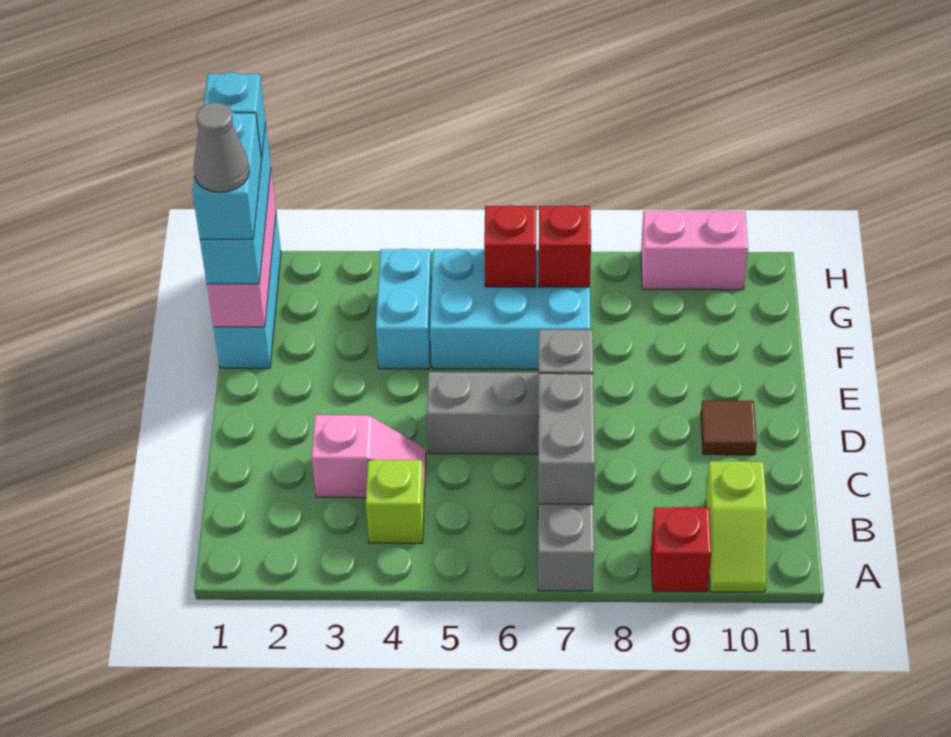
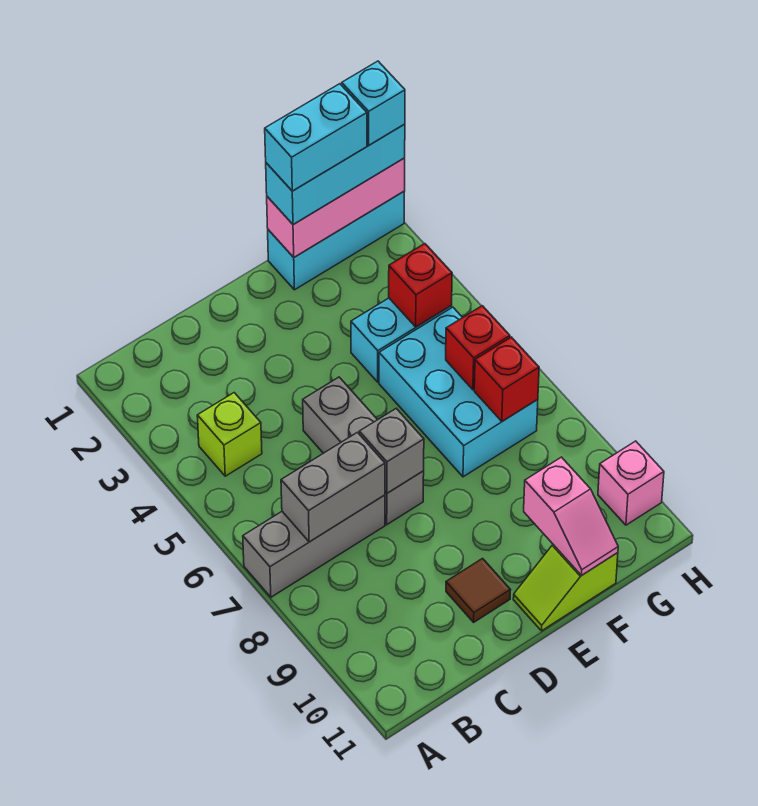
red brick A9 level 1 -> red brick G4 level 2
lime slope A10:B10 level 1 top B -> lime slope E11:F11 level 1 top F
pink slope C3:C4 level 1 top 3 -> pink slope F10:F11 level 2 top 10
grey cone F1 level 5 -> none
pink brick H9:H10 level 1 -> pink brick H10 level 1

